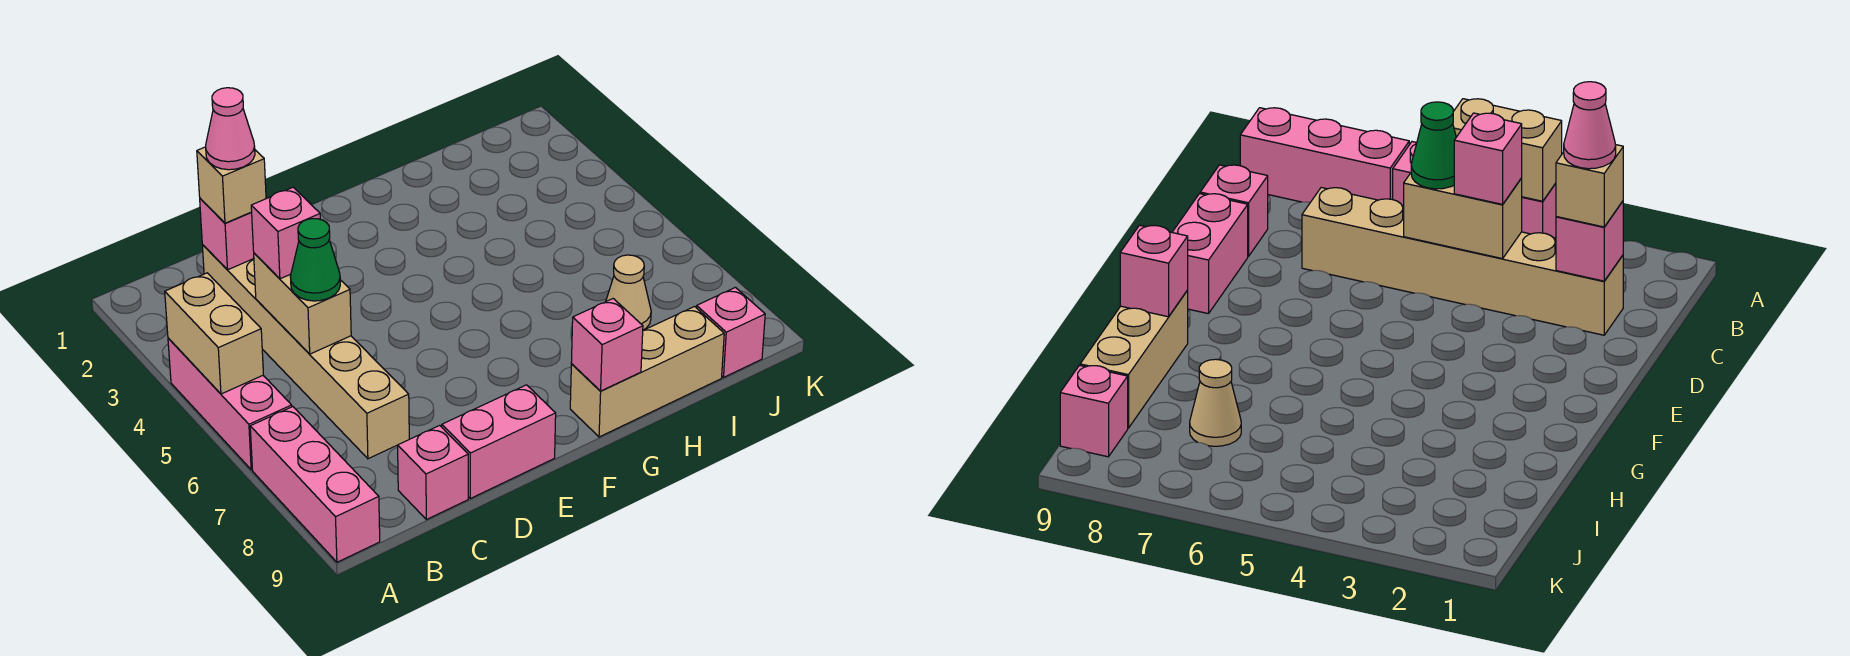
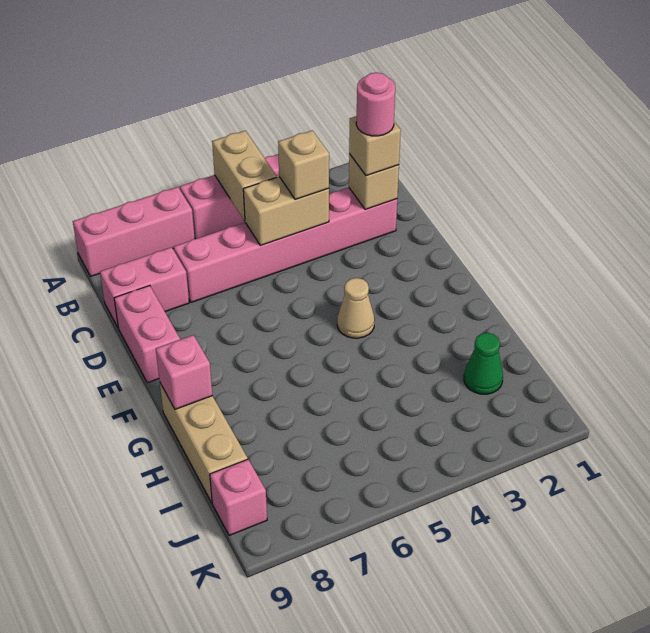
tan brick A4:A5 level 2 -> tan brick A5:B5 level 2
tan brick C2:C7 level 1 -> pink brick C2:C7 level 1
pink brick C2 level 2 -> tan brick C2 level 2
pink cone C2 level 4 -> pink round brick C2 level 4
pink brick C4 level 3 -> tan brick C4 level 3
green cone C5 level 3 -> green cone I2 level 1
pink brick C9 level 1 -> pink brick C8:C9 level 1
tan cone I7 level 1 -> tan cone F4 level 1

